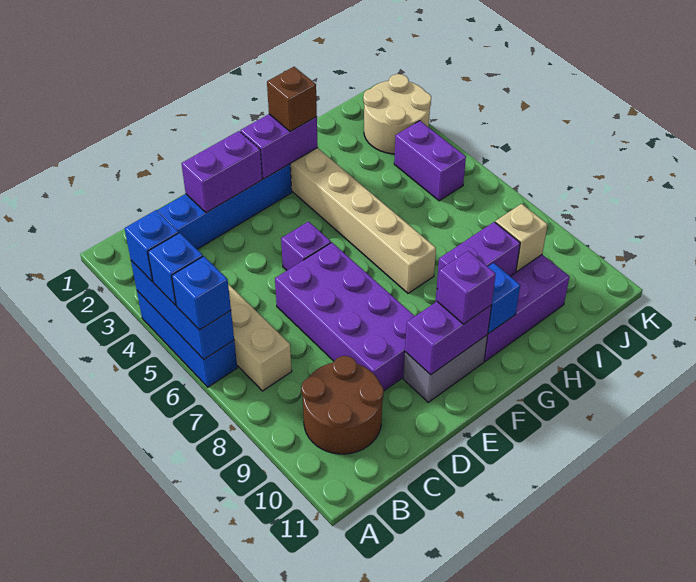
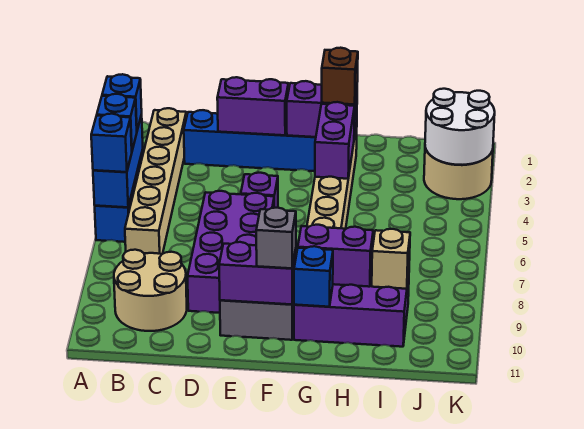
brown round brick B9:C10 level 1 -> tan round brick B9:C10 level 1
purple brick F10 level 3 -> grey brick F10 level 3
none -> white round brick J2:K3 level 2
purple brick J4:J5 level 1 -> purple brick G3:G4 level 2

